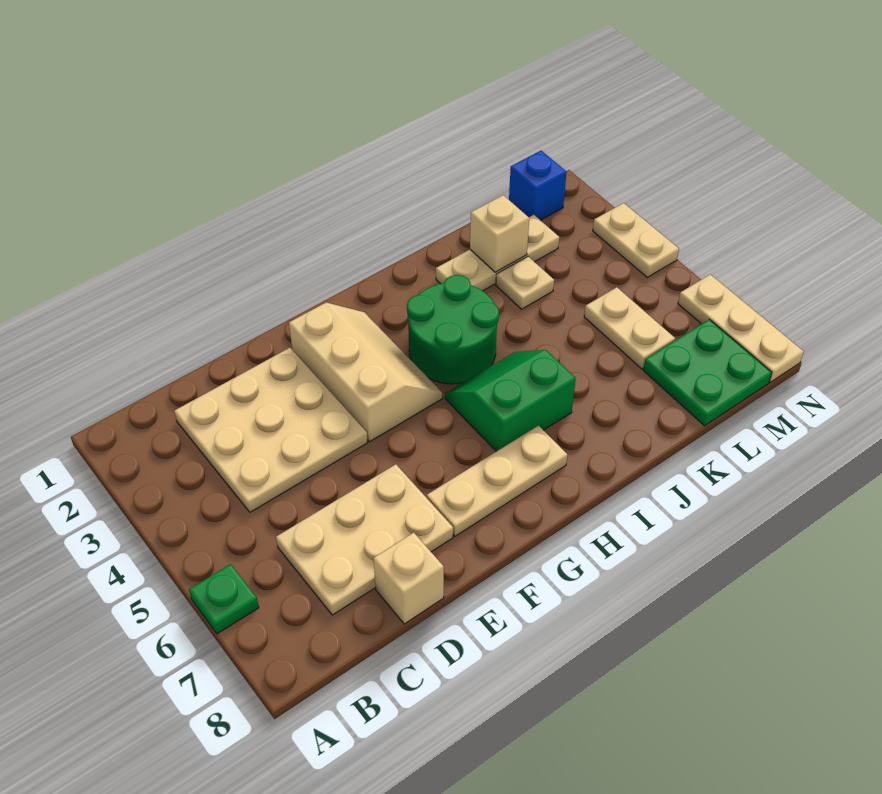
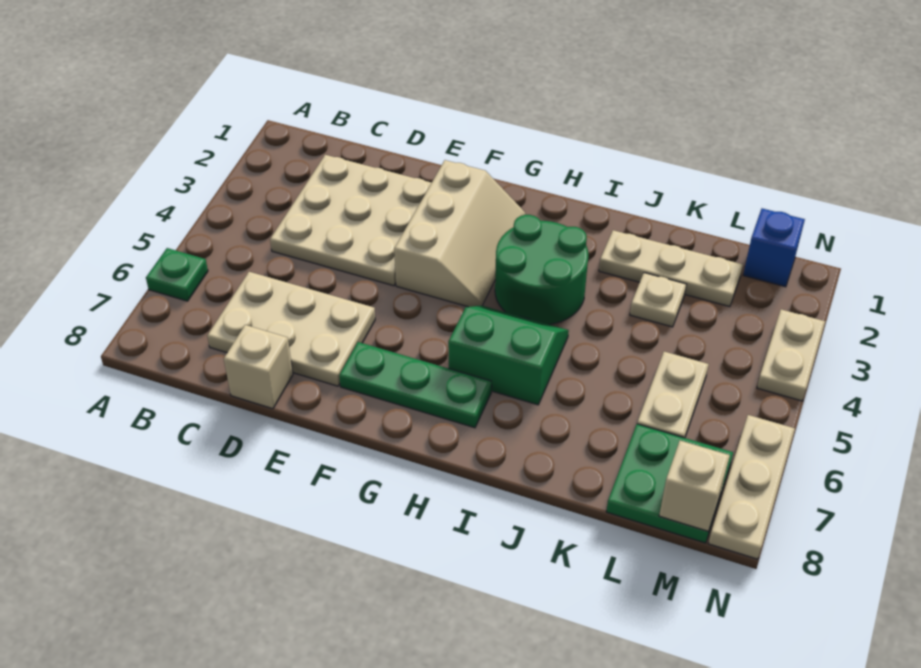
tan plate F7:H7 level 1 -> green plate F7:H7 level 1
tan brick K2 level 2 -> tan brick M8 level 2

